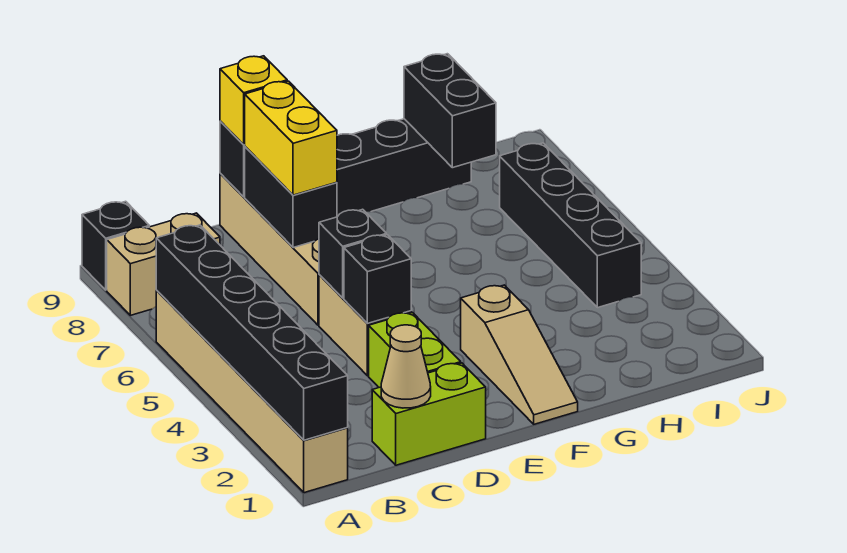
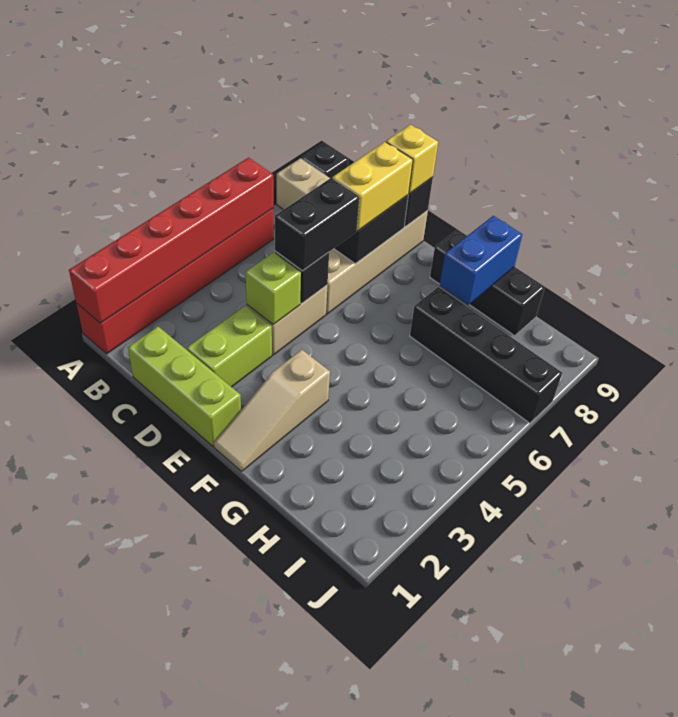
tan brick A1:A6 level 1 -> red brick A1:A6 level 1
black brick A1:A6 level 2 -> red brick A1:A6 level 2
lime brick C1:D1 level 1 -> lime brick C1:E1 level 1
tan cone C1 level 2 -> none
black brick D4 level 2 -> lime brick D4 level 2
none -> blue brick G8:G9 level 2
black brick H8:H9 level 2 -> black brick D5:D6 level 3
black brick I4:I7 level 1 -> black brick G7:J7 level 1

